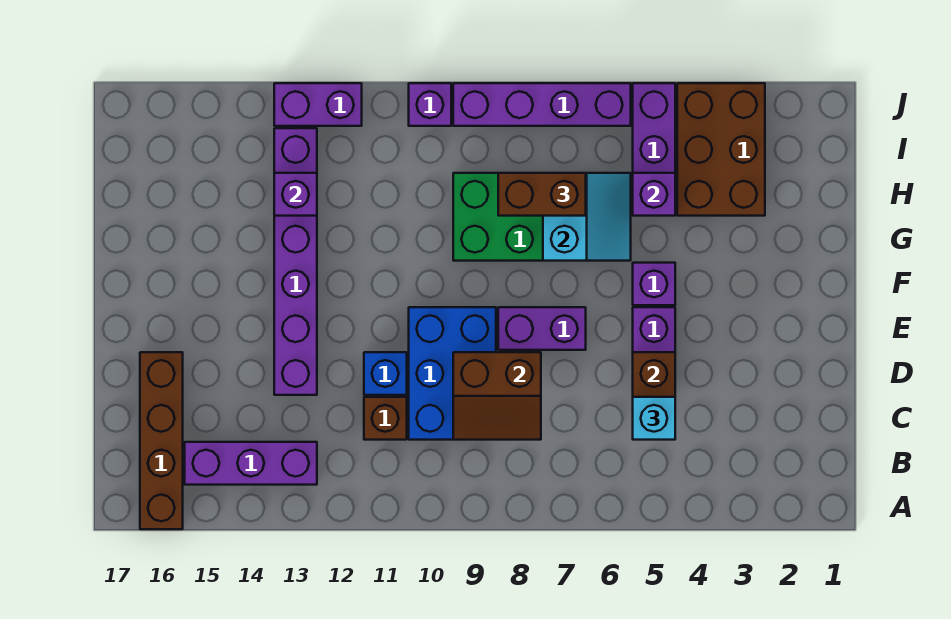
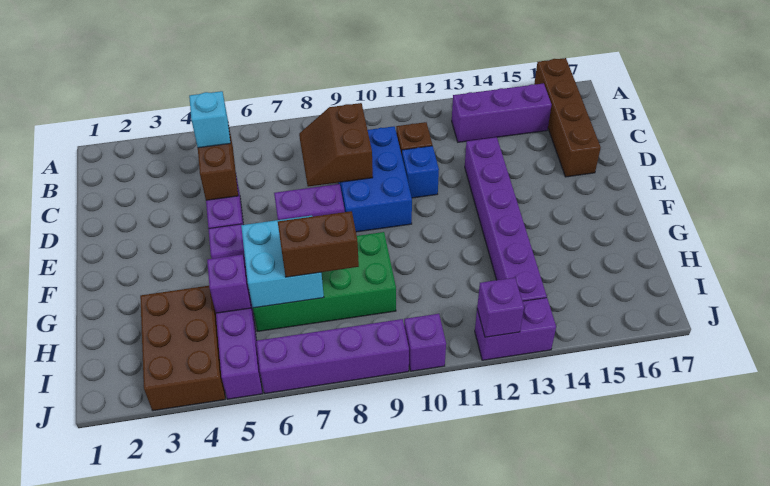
brown slope C8:D9 level 2 top D -> brown slope C8:D9 level 2 top 9
cyan slope G6:H7 level 2 top 7 -> cyan brick G6:H7 level 2
purple brick H13 level 2 -> purple brick J12 level 2

